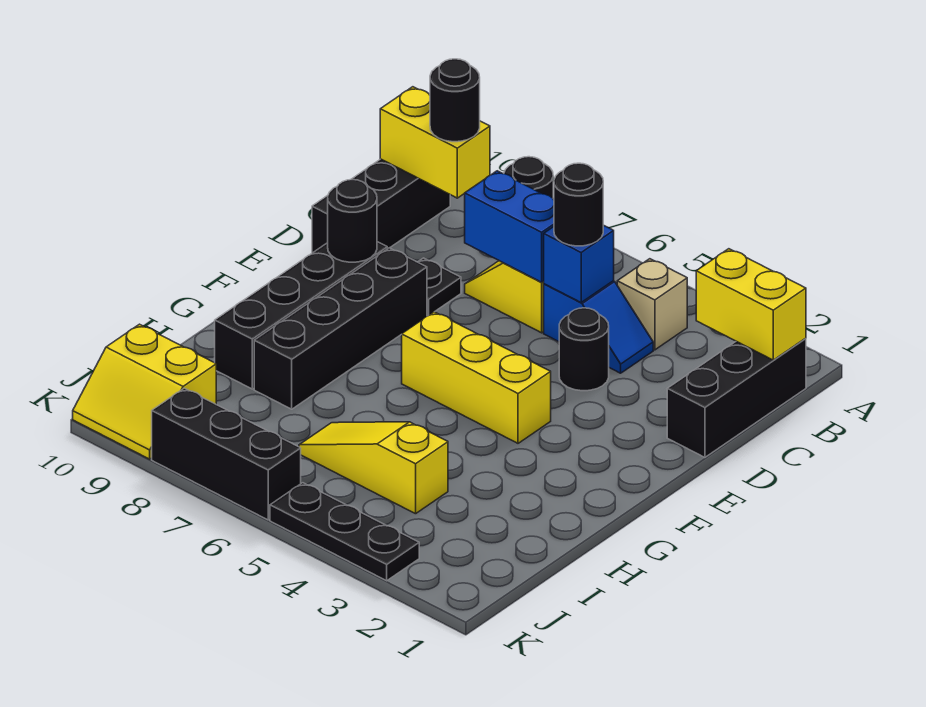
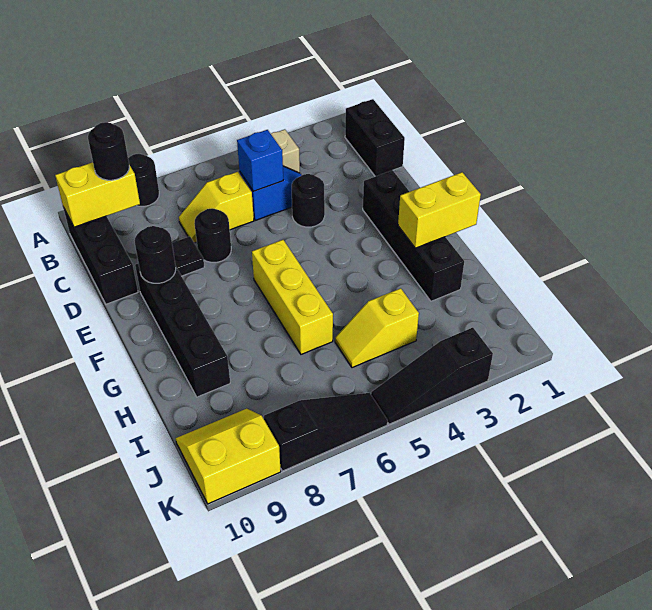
black brick B1:D1 level 1 -> black brick B1:C1 level 1
yellow brick B1:B2 level 2 -> yellow brick G1:G2 level 2
black round brick C5 level 3 -> black round brick D7 level 1
blue brick C6:C7 level 2 -> none
black brick E8:H8 level 1 -> black brick E2:H2 level 1
yellow brick F4:F6 level 1 -> yellow brick F6:H6 level 1
yellow slope I4:I6 level 1 top 4 -> yellow slope I4:I5 level 1 top 4
yellow slope J9:K10 level 1 top J -> yellow slope J9:K10 level 1 top K
black plate K3:K5 level 1 -> black slope K3:K5 level 1 top 3
black brick K6:K8 level 1 -> black slope K6:K8 level 1 top 8

